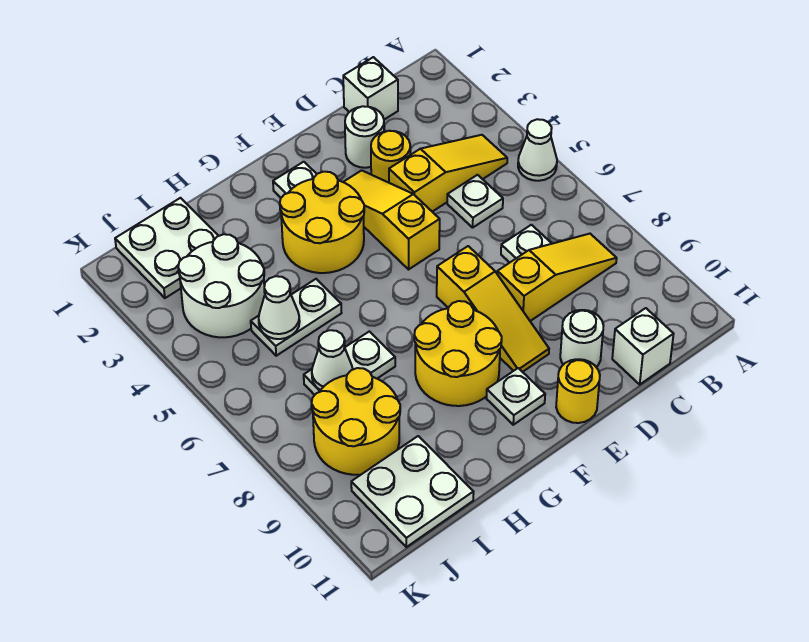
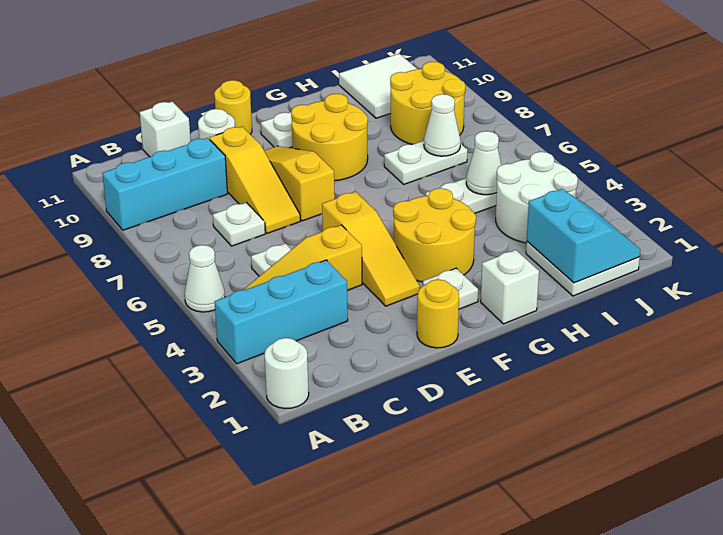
none -> cyan brick A3:C3 level 1
none -> cyan brick A9:C9 level 1
yellow slope B8:D8 level 1 top D -> yellow slope D7:D9 level 1 top 9
white brick C1 level 1 -> white brick G1 level 1
white round brick D2 level 1 -> white round brick A1 level 1
yellow round brick D3 level 1 -> yellow round brick E1 level 1
none -> cyan slope I1:J2 level 2 top I
white plate I10:J11 level 1 -> white tile I10:J11 level 1

